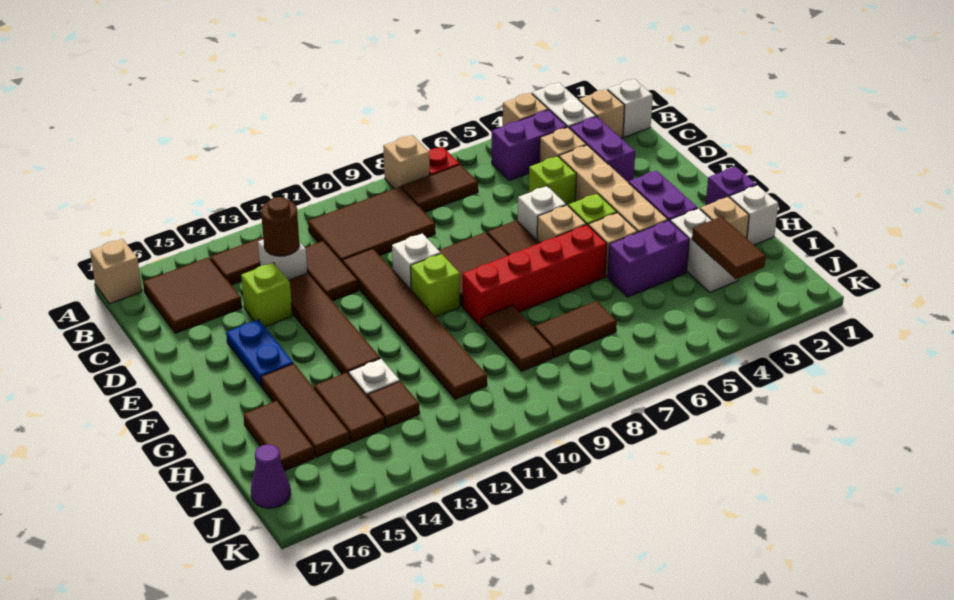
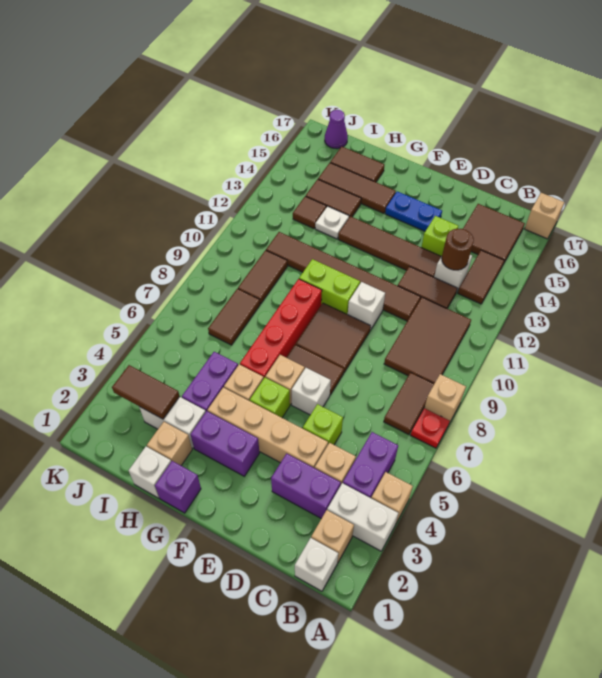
lime brick F10 level 1 -> lime brick F10:G10 level 1
brown tile H9:I9 level 1 -> brown tile I9:I10 level 1

